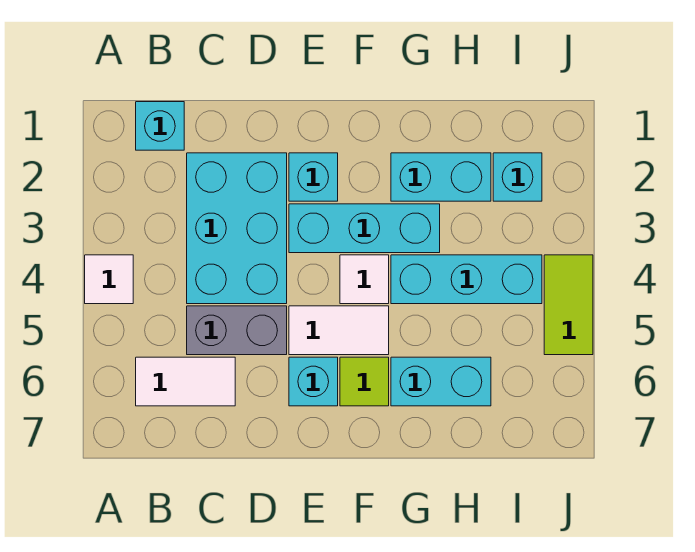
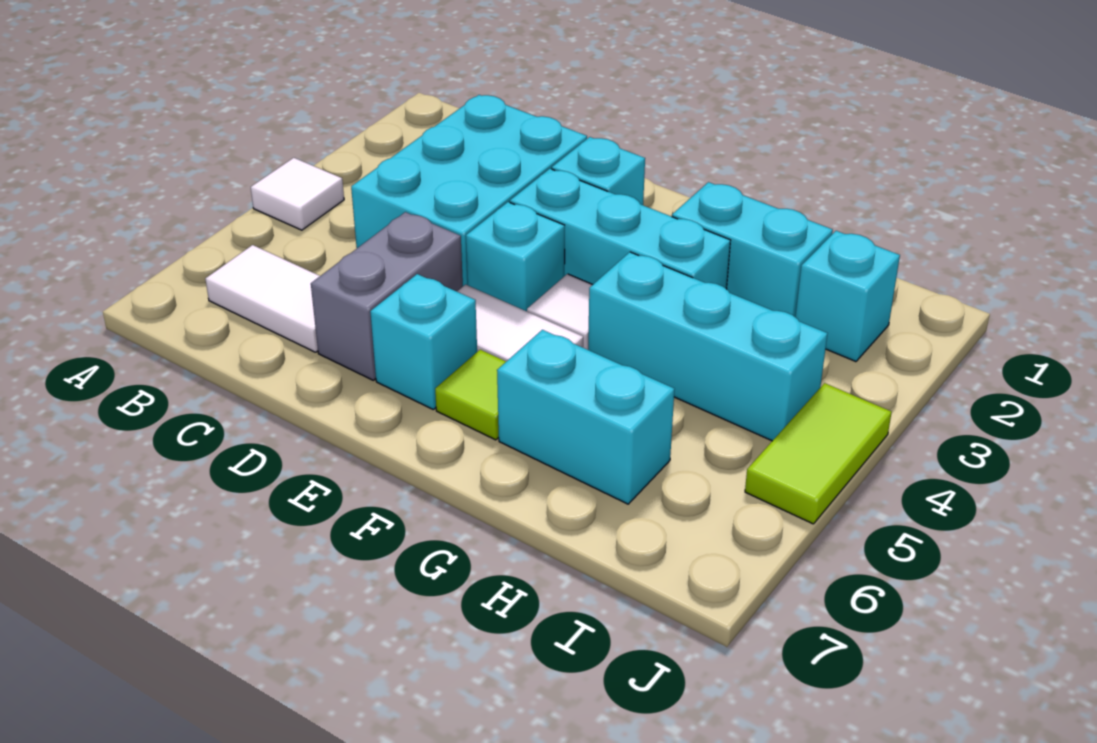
cyan brick B1 level 1 -> cyan brick E4 level 1
grey brick C5:D5 level 1 -> grey brick D5:D6 level 1

